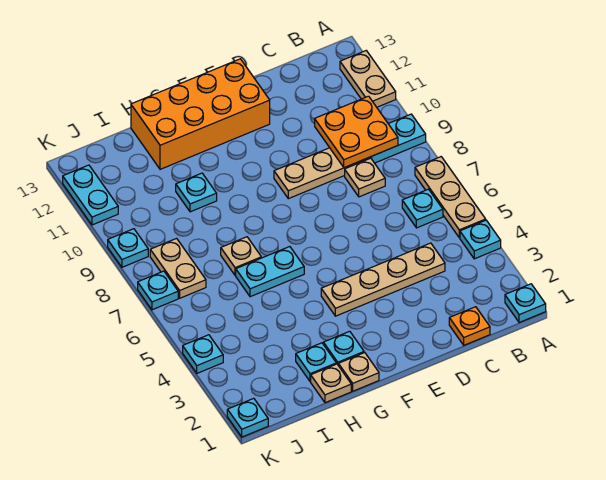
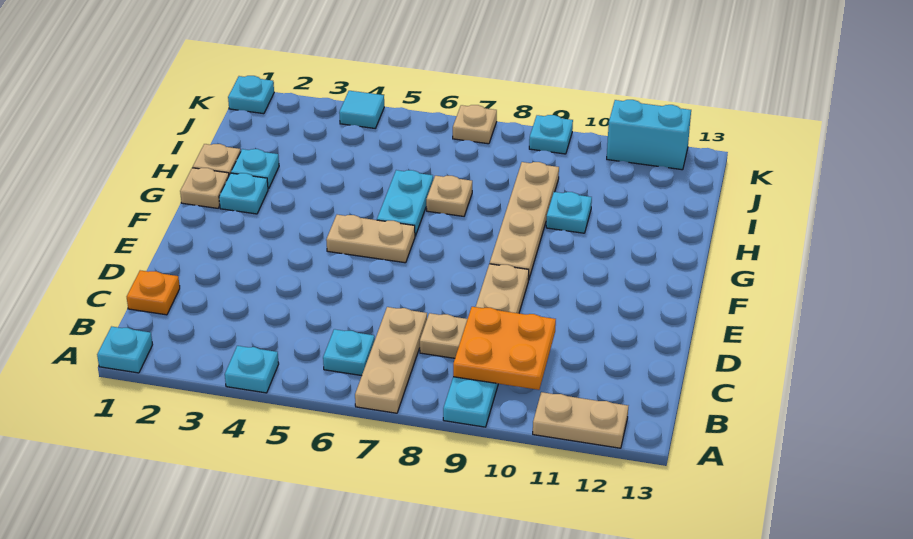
tan plate A5:A7 level 1 -> tan plate A7:C7 level 1
tan plate C4:F4 level 1 -> tan plate F9:I9 level 1
orange brick E12:H13 level 1 -> none
tan plate J7:J8 level 1 -> tan plate F5:F6 level 1
cyan plate K4 level 1 -> cyan tile K4 level 1
cyan plate K7 level 1 -> tan plate K7 level 1
cyan plate K11:K12 level 1 -> cyan brick K11:K12 level 1

